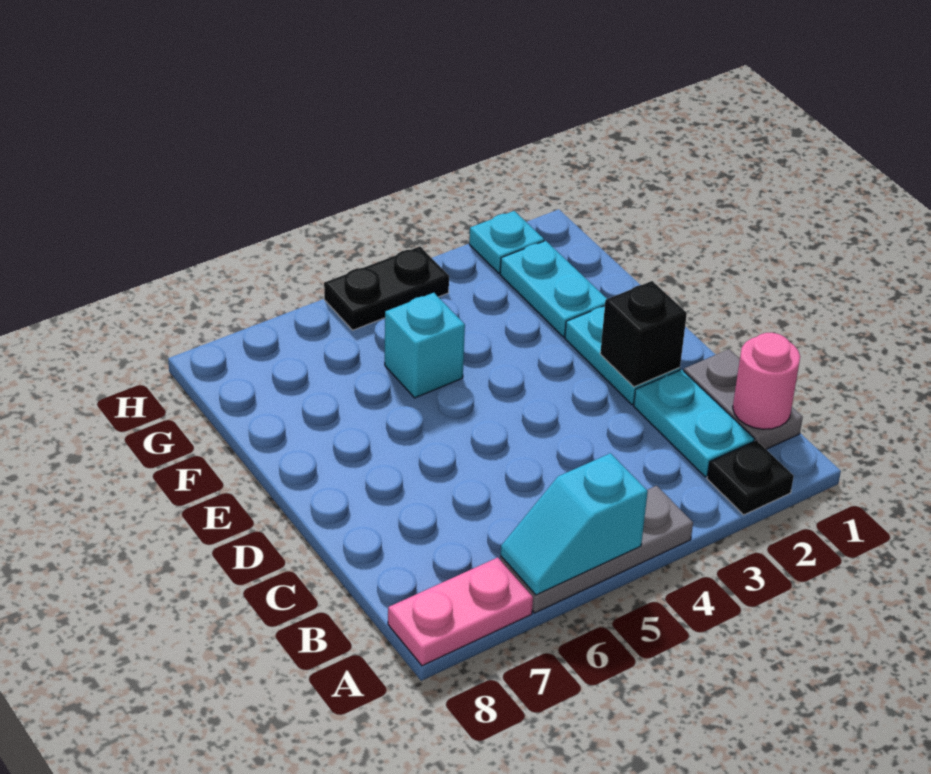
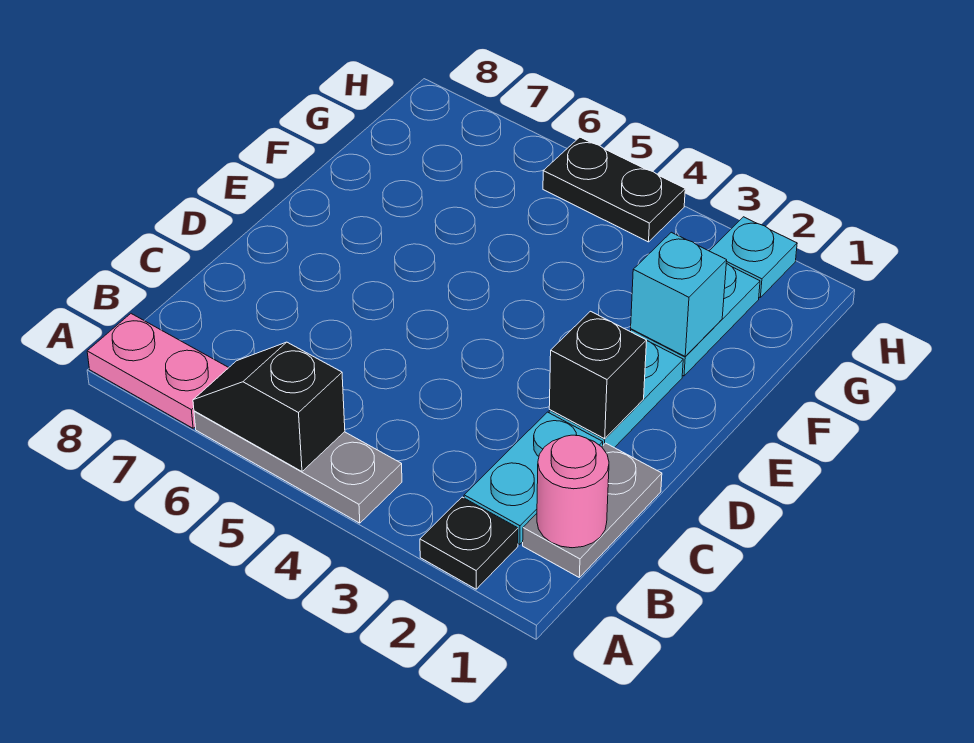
cyan slope A5:A6 level 2 top 5 -> black slope A5:A6 level 2 top 5
cyan brick F5 level 1 -> cyan brick F2 level 2

